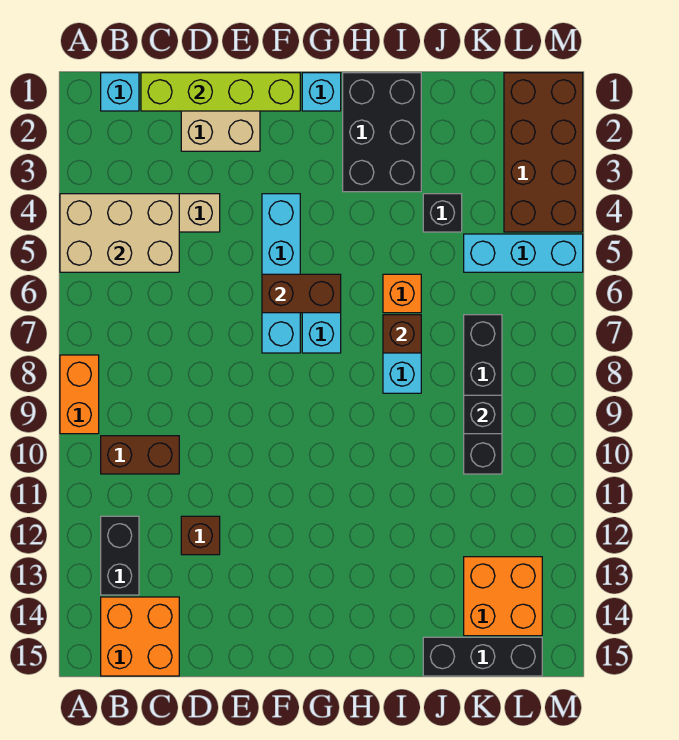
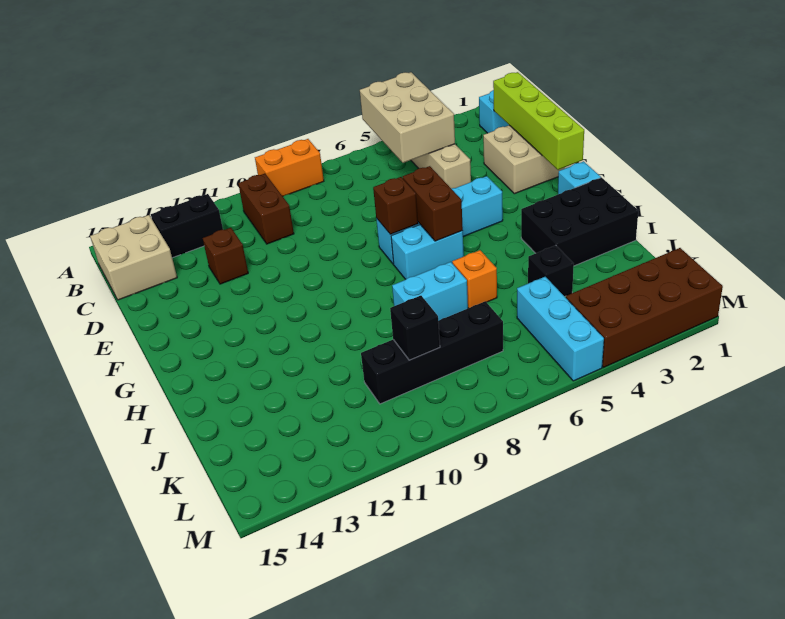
orange brick B14:C15 level 1 -> tan brick B14:C15 level 1
brown brick I7 level 2 -> brown brick F7 level 2
black brick J15:L15 level 1 -> none
orange brick K13:L14 level 1 -> none

